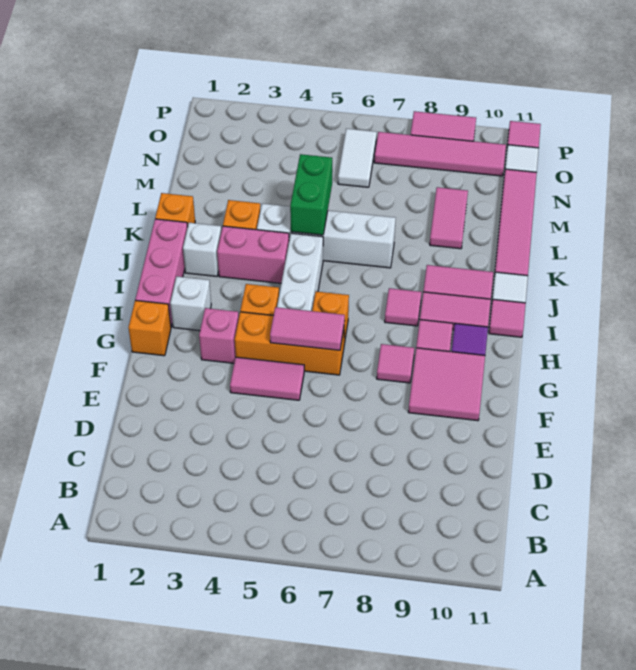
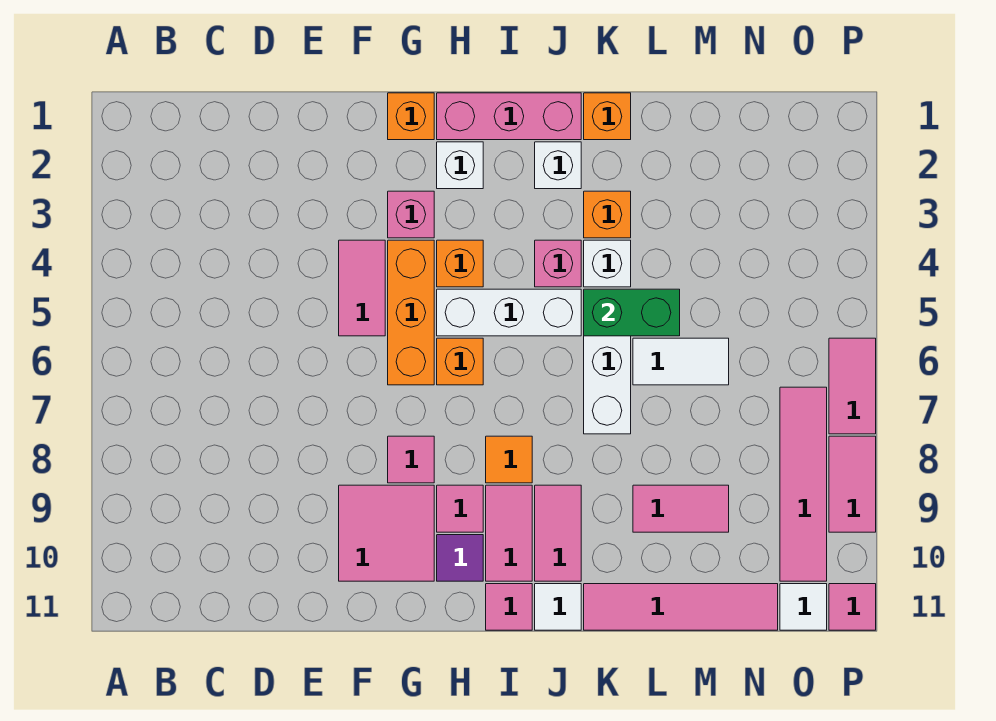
pink tile G5:G6 level 2 -> pink tile P6:P7 level 1
pink tile I8 level 1 -> orange tile I8 level 1
pink brick J3:J4 level 1 -> pink brick J4 level 1
white tile N6:O6 level 1 -> white tile L6:M6 level 1

